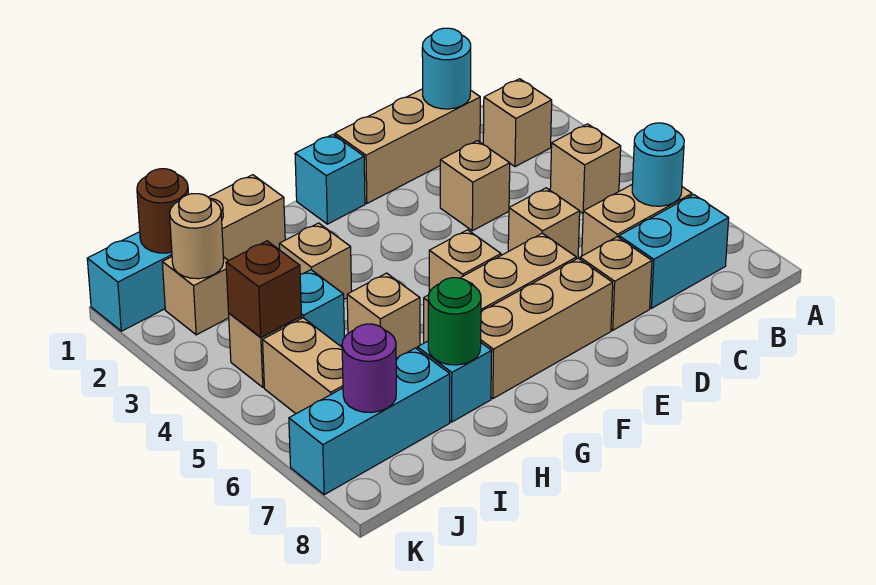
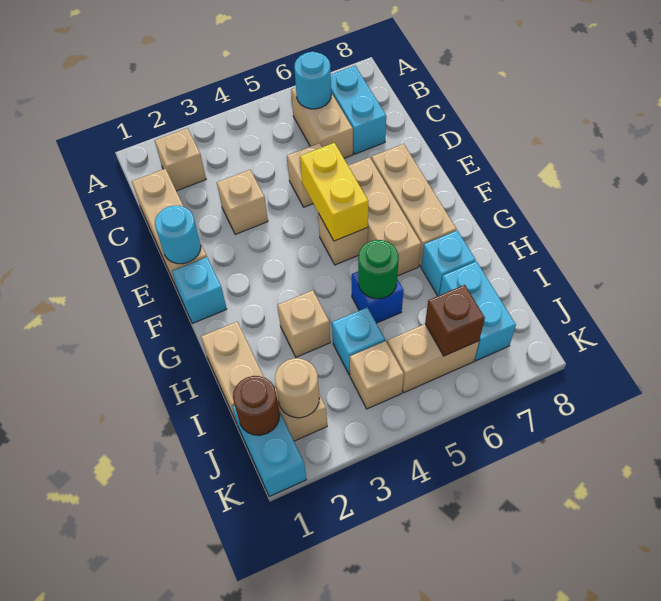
tan brick B4 level 1 -> none
cyan round brick C1 level 2 -> cyan round brick E1 level 2
tan brick D7 level 1 -> none
none -> yellow brick E5:F5 level 2
tan brick H5 level 1 -> blue brick H5 level 1
green round brick H7 level 2 -> green round brick H5 level 2
cyan brick I7:K7 level 1 -> cyan brick I7:J7 level 1
brown brick J4 level 2 -> brown brick J6 level 2
purple round brick J7 level 2 -> none

